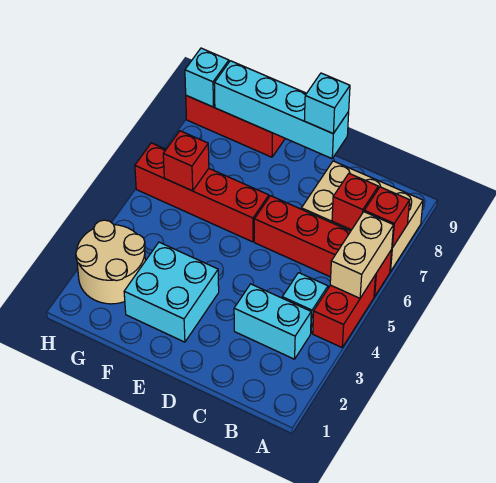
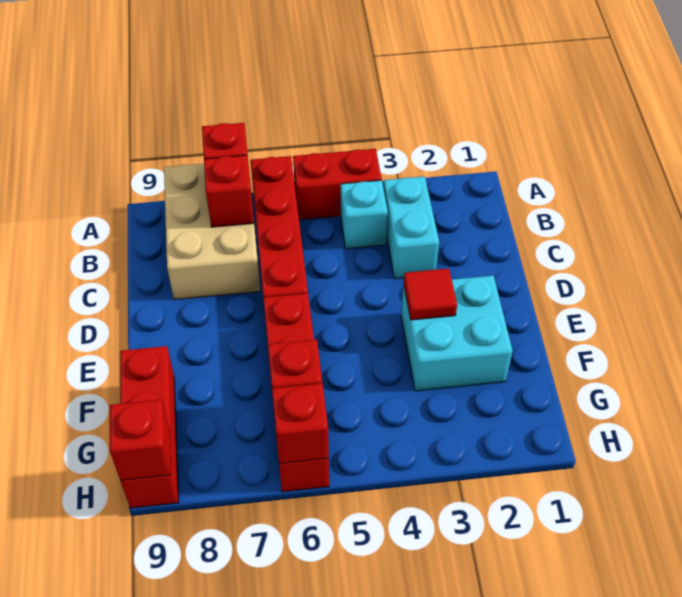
tan brick A5:A6 level 2 -> none
cyan brick D9:G9 level 2 -> none
cyan brick D9 level 3 -> none
none -> red tile E3 level 2
tan round brick G2:H3 level 1 -> none
none -> red brick H6 level 2
cyan brick H9 level 2 -> red brick H9 level 2

